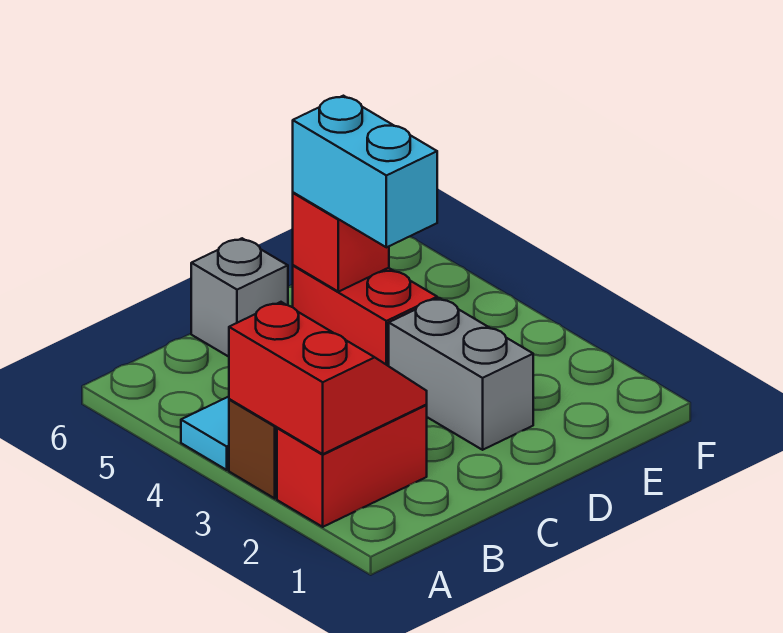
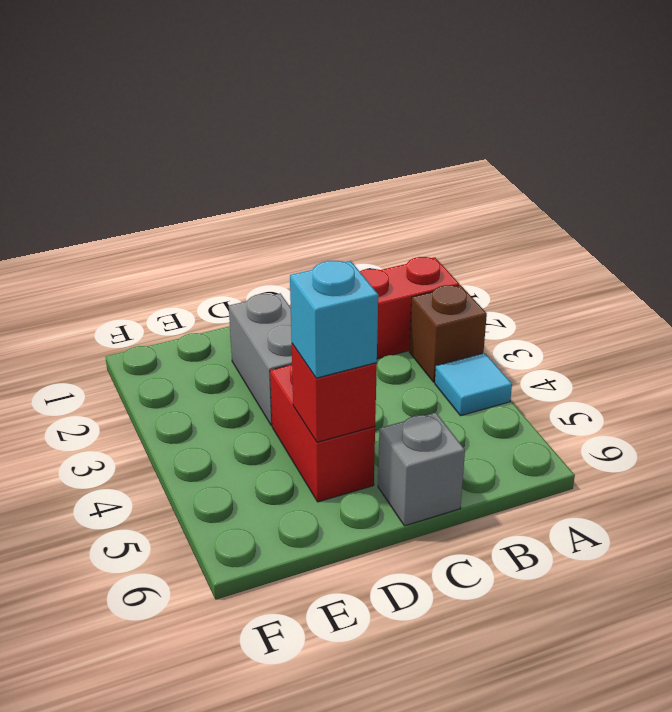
red slope A2:B3 level 2 top A -> none
cyan brick D4:D5 level 3 -> cyan brick D5 level 3

